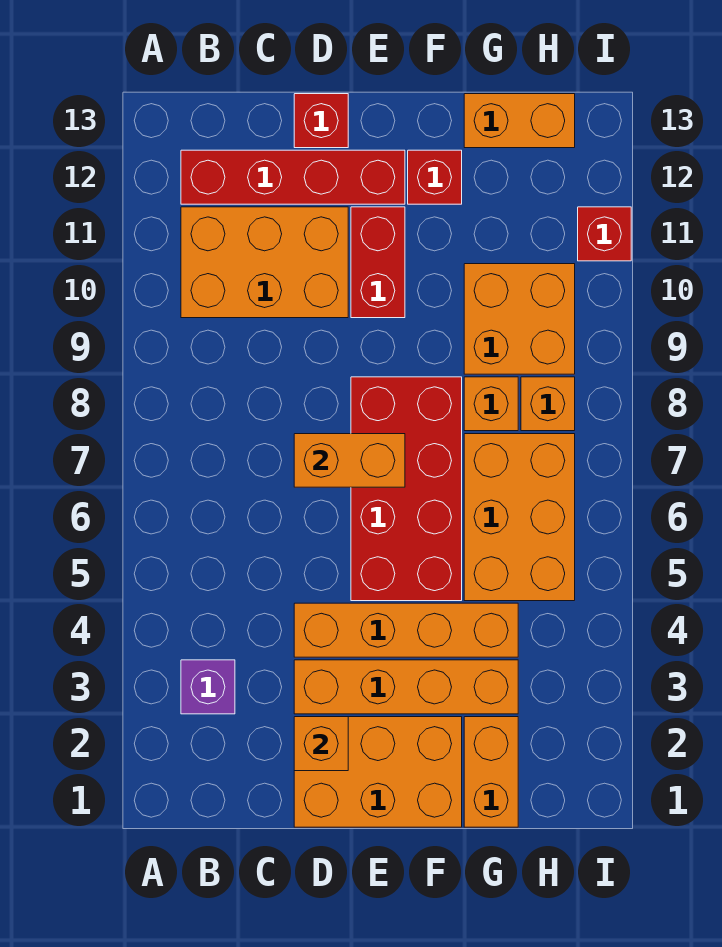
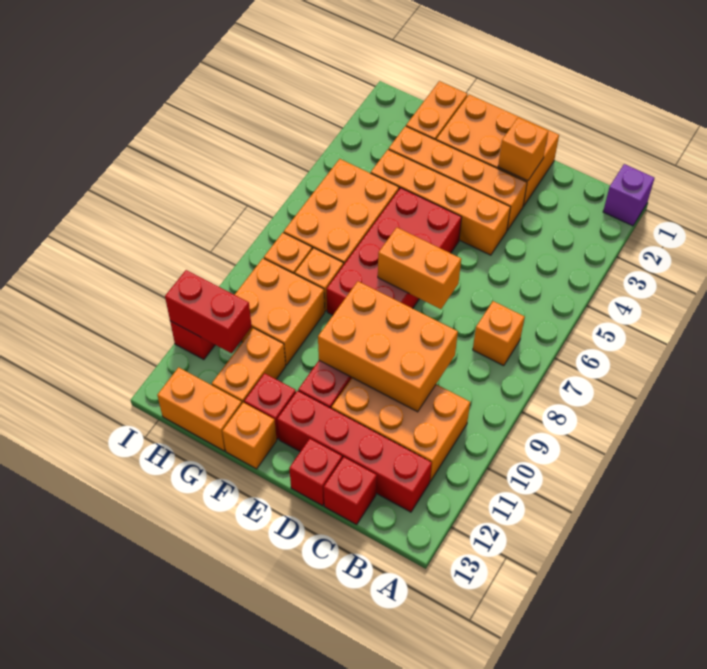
purple brick B3 level 1 -> purple brick A1 level 1
none -> orange brick B7 level 1
none -> orange brick C9:E10 level 2
none -> red brick C13 level 1
none -> orange brick F13 level 1
none -> orange brick G11:G12 level 1
none -> red brick H11:I11 level 2

